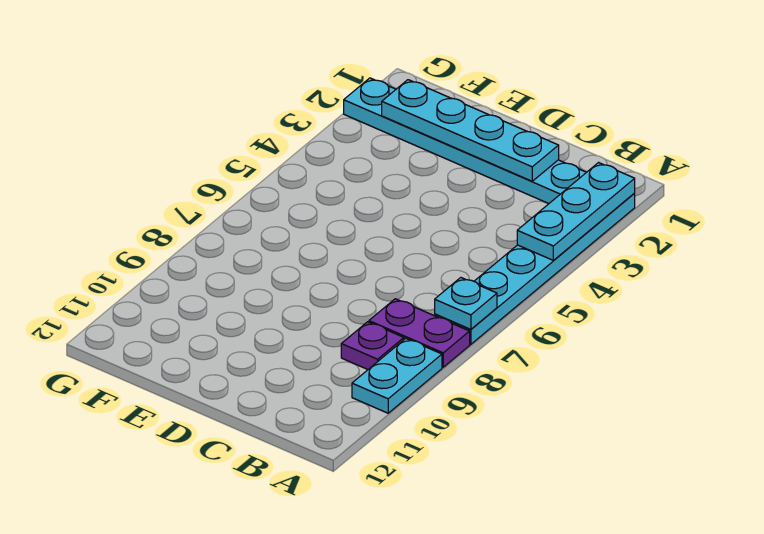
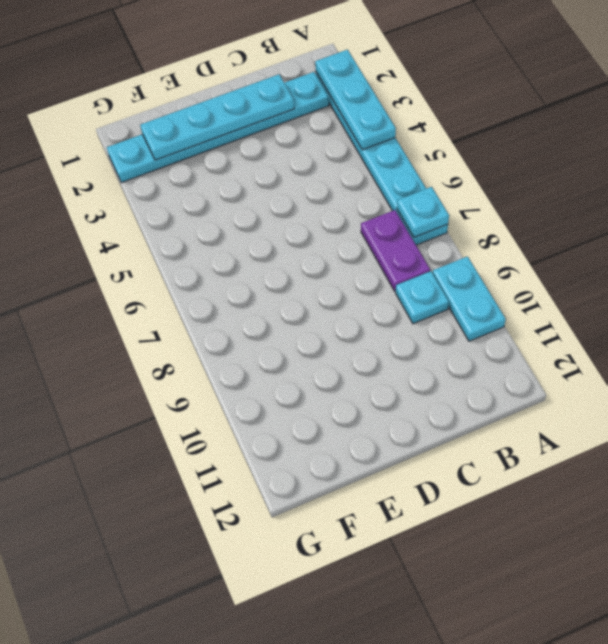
purple plate A8:B8 level 1 -> purple plate B7:B8 level 1
purple plate B9 level 1 -> cyan plate B9 level 1

